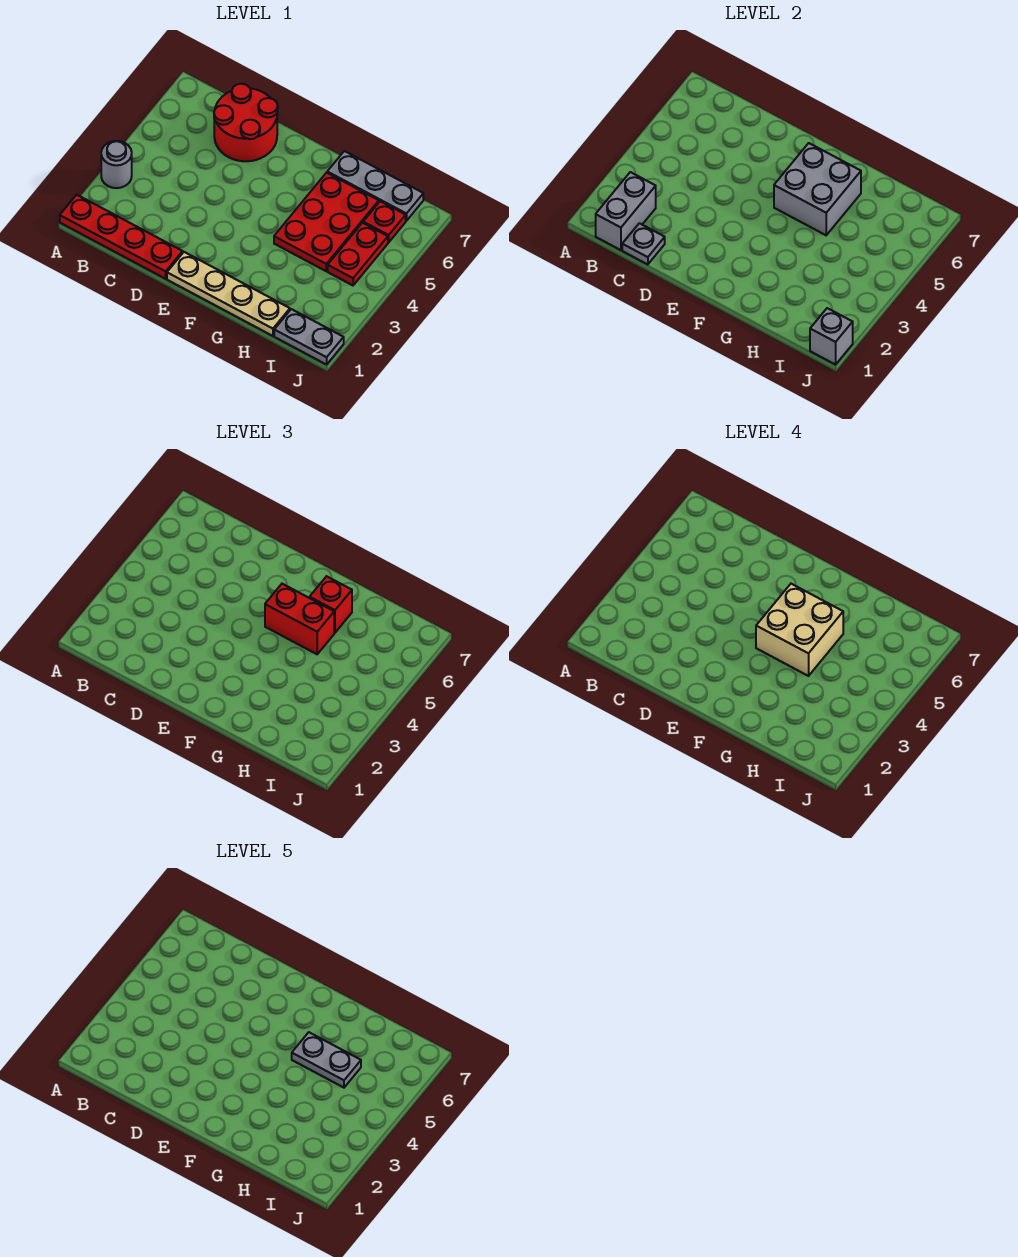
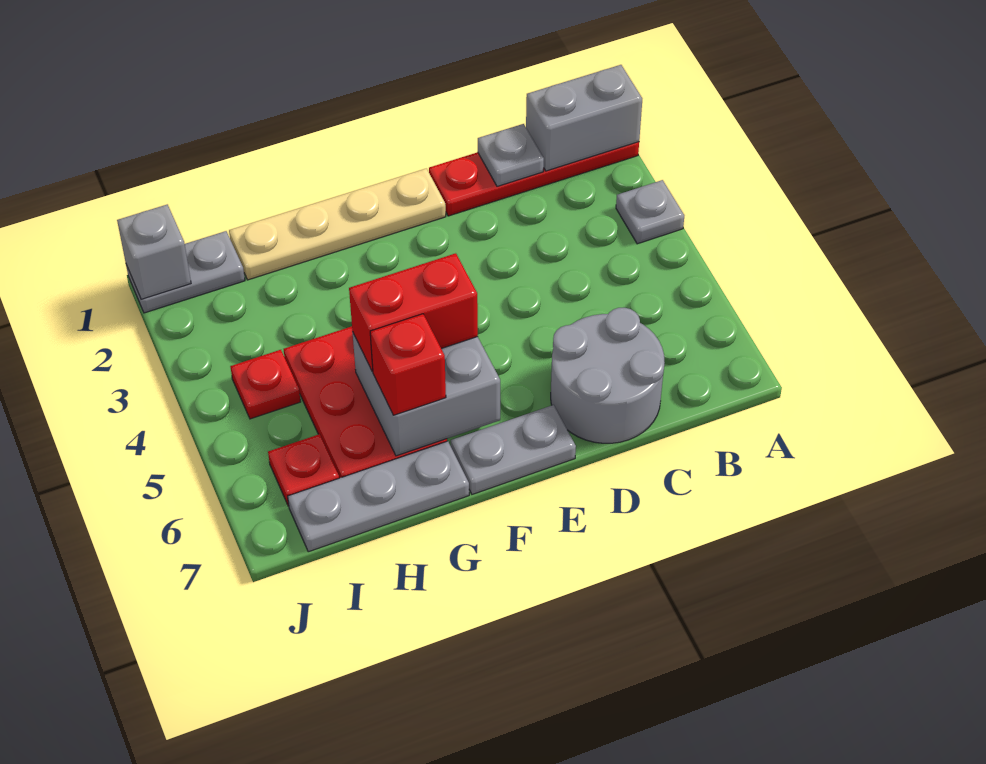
grey round brick A3 level 1 -> grey plate A3 level 1
grey brick B1:B2 level 2 -> grey brick A1:B1 level 2
red round brick C6:D7 level 1 -> grey round brick C6:D7 level 1
tan brick F4:G5 level 4 -> none
grey plate G5:H5 level 5 -> grey plate E7:F7 level 1
red plate I4:I5 level 1 -> red plate I4 level 1

